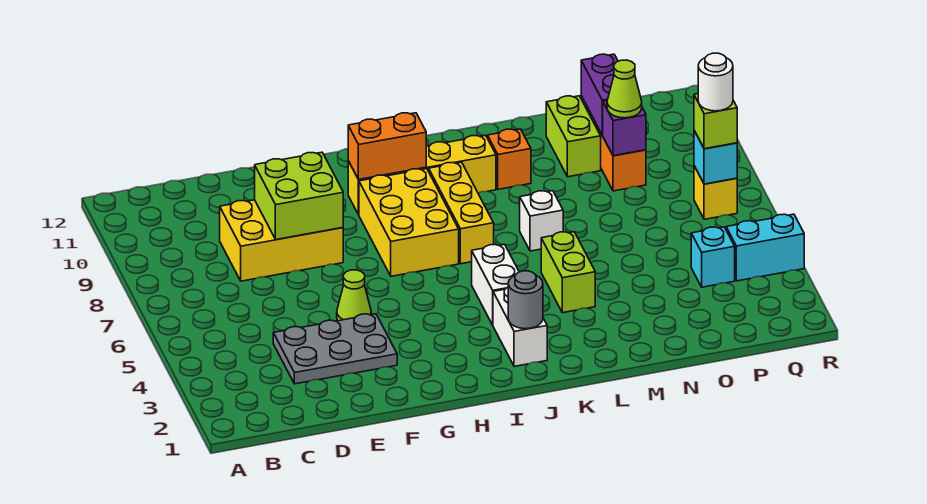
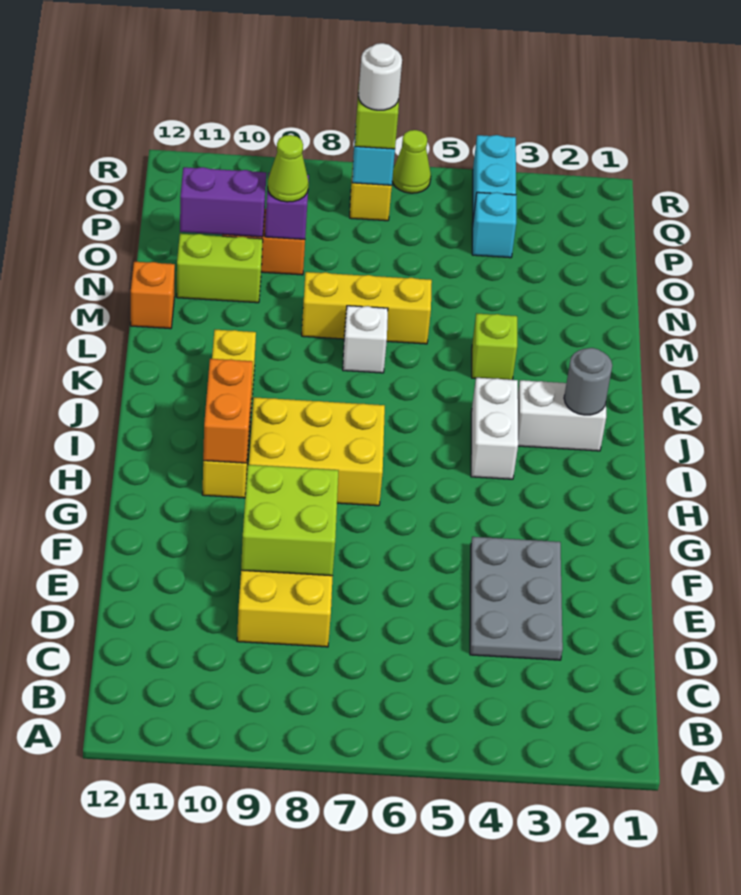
lime cone F5 level 1 -> lime cone R6 level 1
white brick J4:J5 level 1 -> white brick I4:J4 level 1
yellow brick J7:J9 level 1 -> yellow brick M6:M8 level 1
lime brick L4:L5 level 1 -> lime brick L4 level 1
orange brick L10 level 1 -> orange brick M12 level 1

